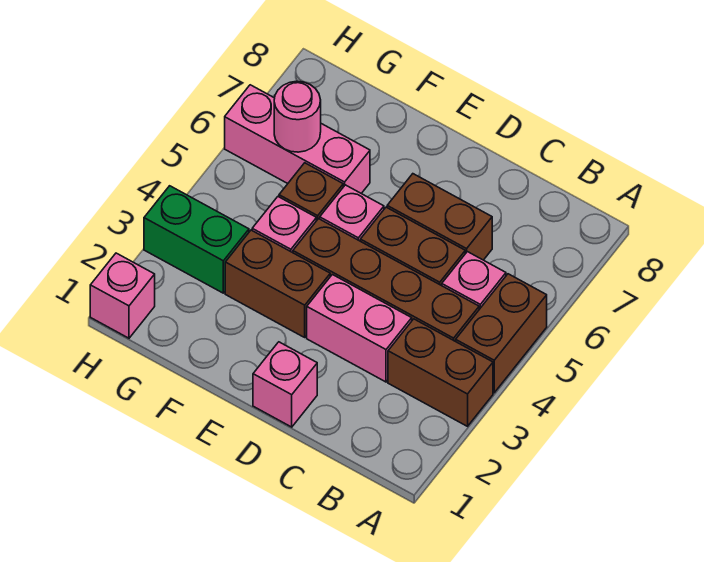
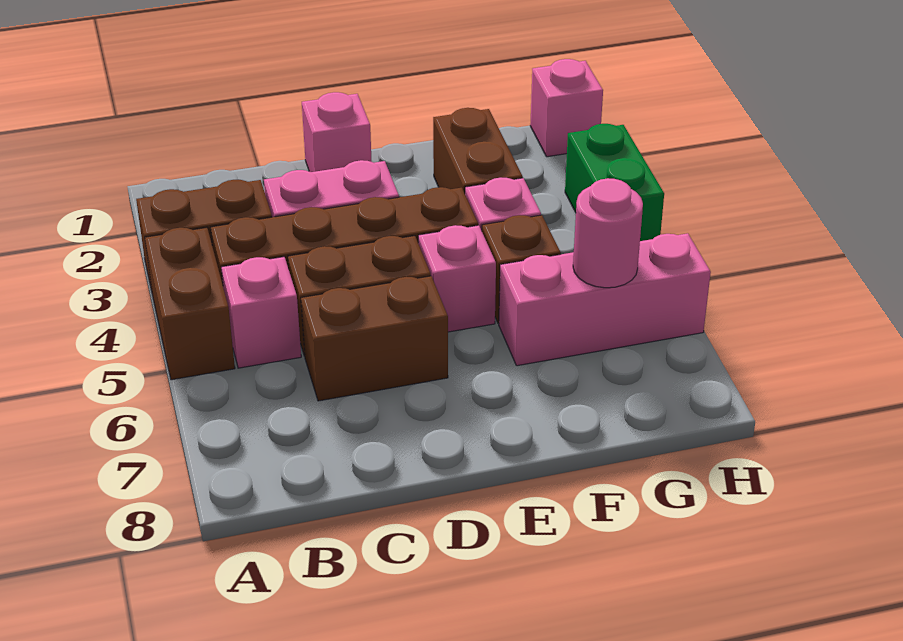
brown brick E3:F3 level 1 -> brown brick F2:F3 level 1
green brick G3:H3 level 1 -> green brick H3:H4 level 1

